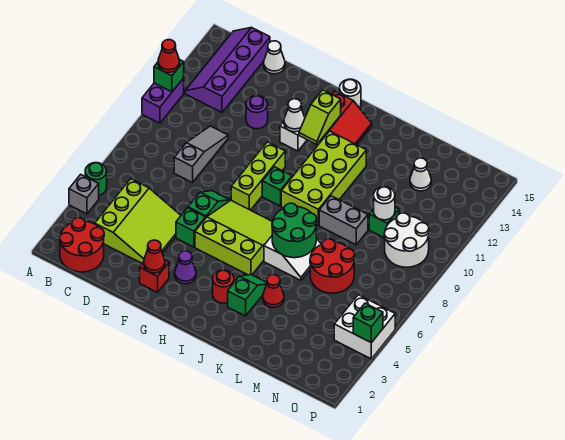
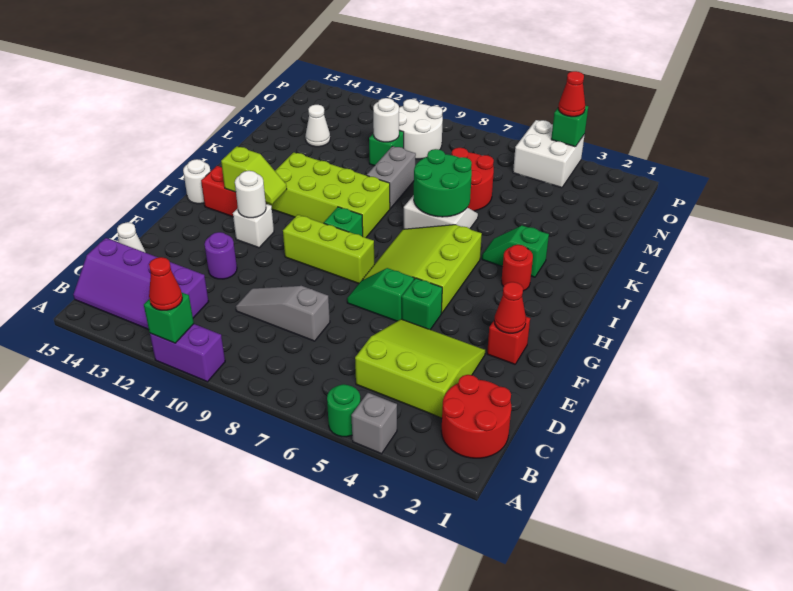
purple cone G3 level 1 -> none
white cone G12 level 2 -> white round brick G12 level 2
red cone K4 level 1 -> red cone P4 level 3

